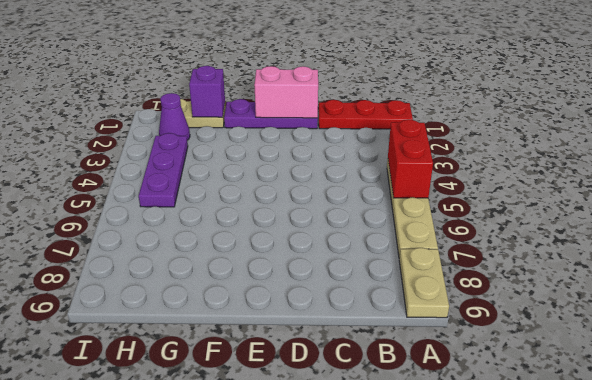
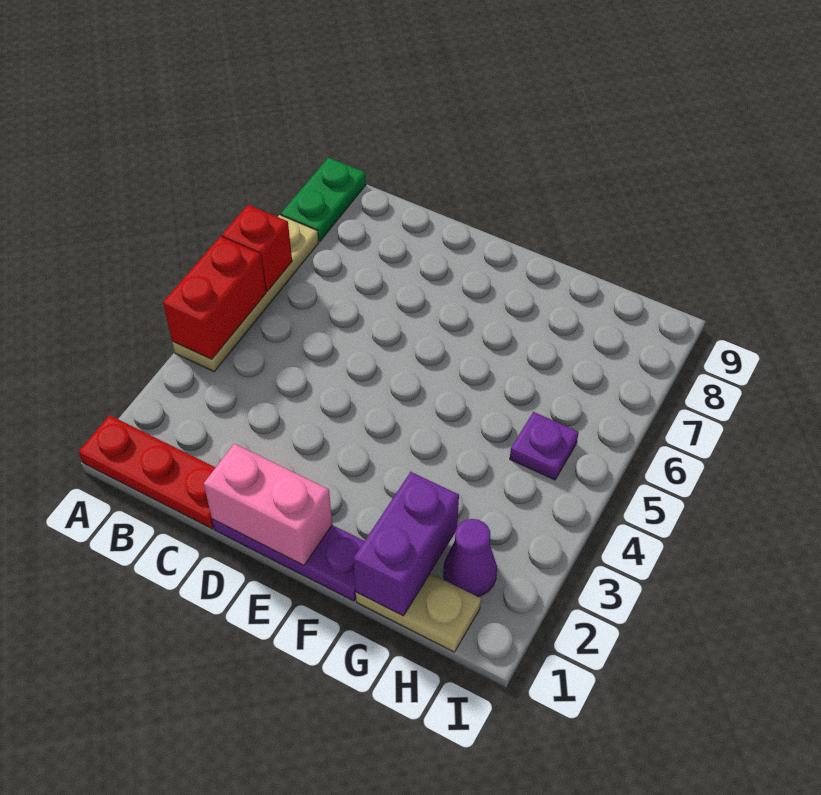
none -> red brick A6 level 2
tan plate A8:A9 level 1 -> green plate A8:A9 level 1
purple brick G1 level 2 -> purple brick G1:G2 level 2
purple plate H3:H5 level 1 -> purple plate H5 level 1

